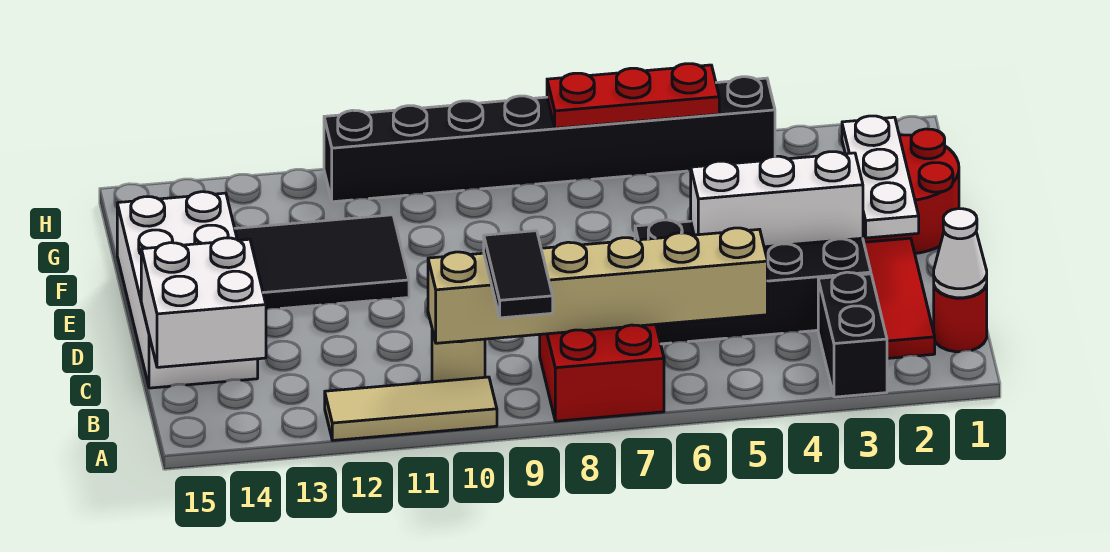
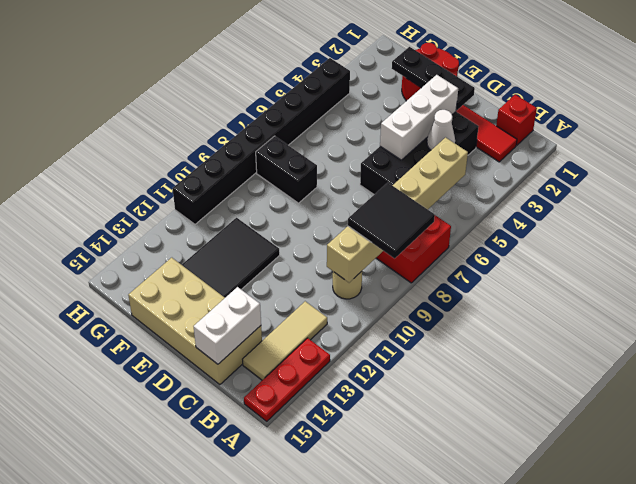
black brick A3:B3 level 1 -> black brick F8:G8 level 1
black tile A9:B9 level 3 -> black tile A8:B9 level 3
tan tile A10:A12 level 1 -> tan tile B12:B14 level 1
red round brick B1 level 1 -> red brick B1 level 1
white cone B1 level 2 -> white cone C4 level 2
white brick B14:C15 level 2 -> white brick C14:C15 level 2
white brick C14:F15 level 1 -> tan brick C14:F15 level 1
white plate D2:F2 level 2 -> black plate D2:F2 level 2
red plate H5:H7 level 2 -> red plate A13:A15 level 1

